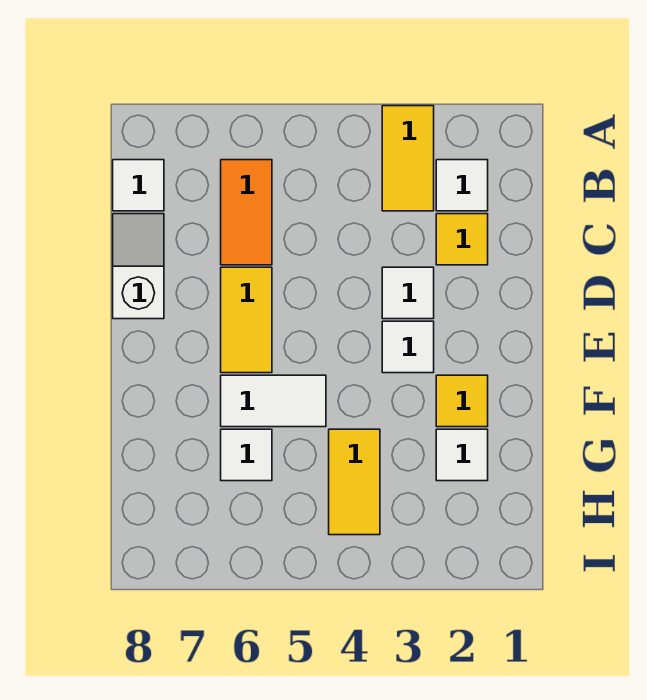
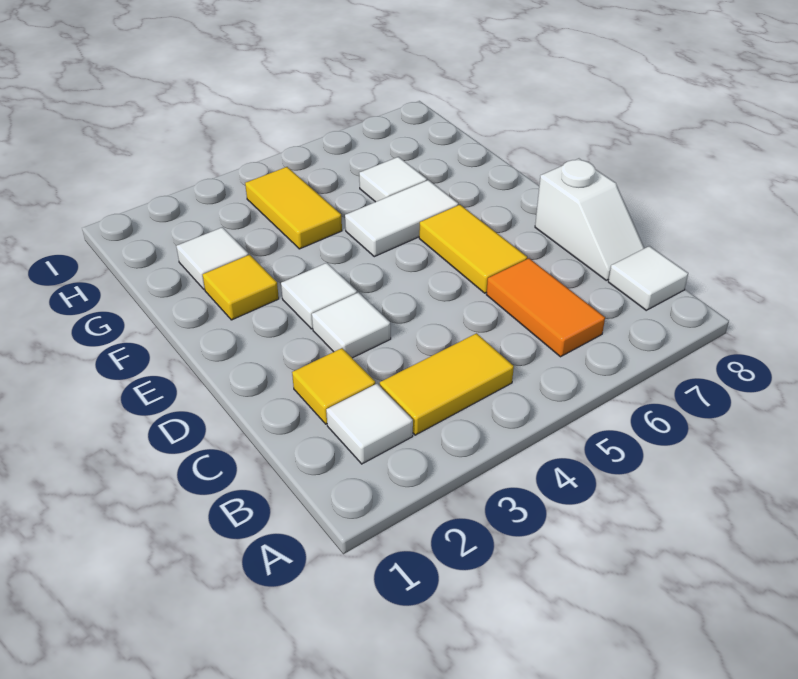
yellow tile A3:B3 level 1 -> yellow tile B3:B4 level 1

